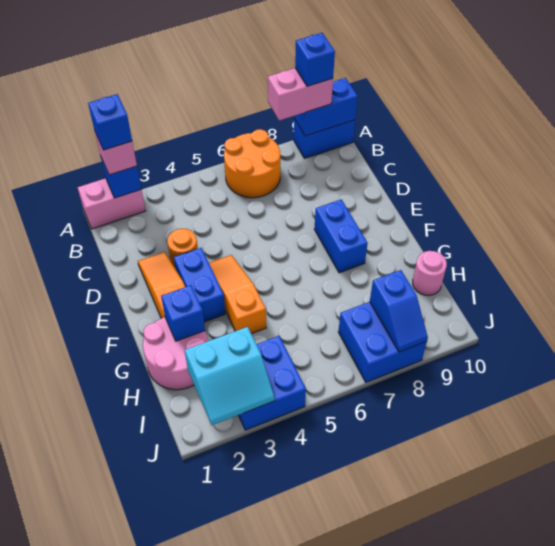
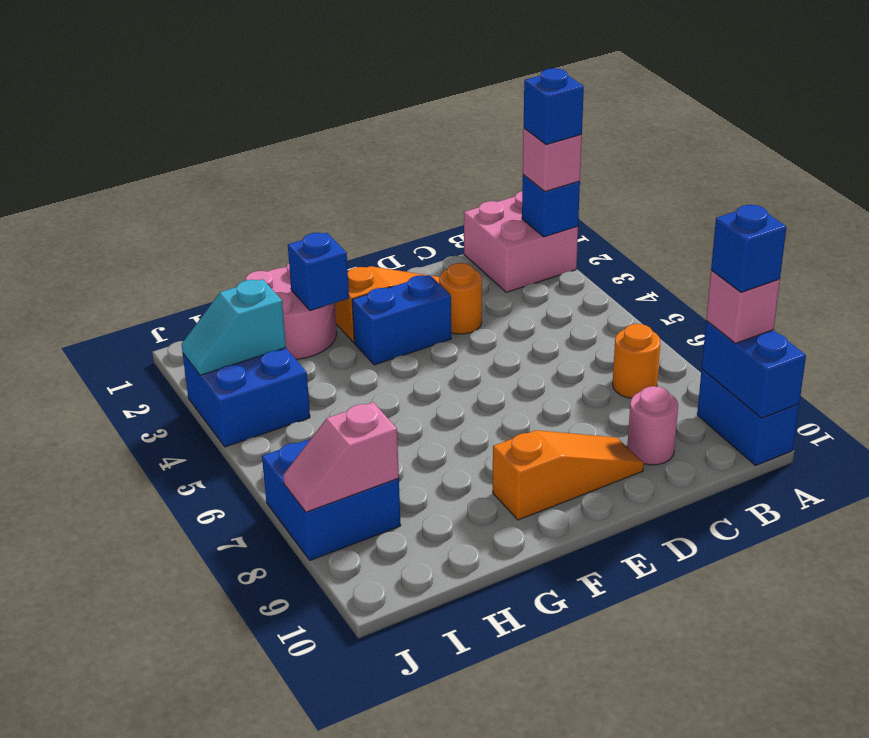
pink brick A1:A2 level 1 -> pink brick A1:B2 level 1
orange round brick A6:B7 level 1 -> orange round brick B7 level 1
pink brick A8:A9 level 3 -> pink brick A9 level 3
orange slope E4:G4 level 1 top G -> orange slope D9:F9 level 1 top F
blue brick E8:F8 level 1 -> none
pink round brick H10 level 1 -> pink round brick C9 level 1
cyan slope I2:J3 level 2 top I -> cyan slope I3:J3 level 2 top I
blue slope I8:J8 level 2 top I -> pink slope I8:J8 level 2 top I

